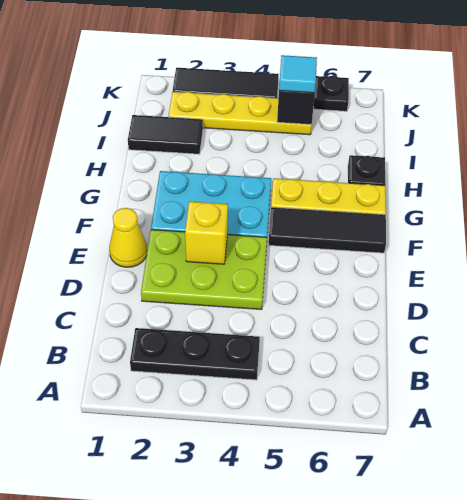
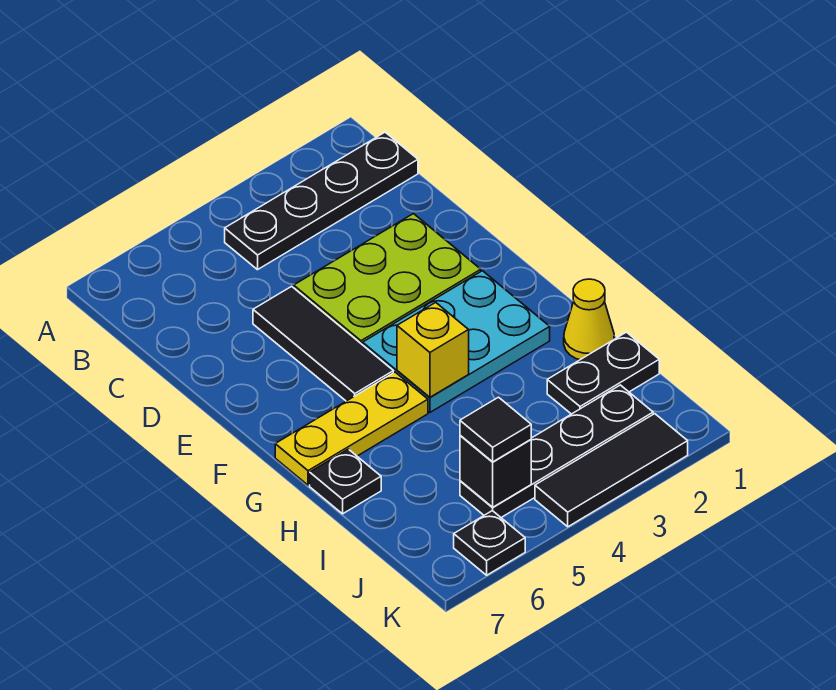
black plate B2:B4 level 1 -> black plate B1:B4 level 1
yellow cone E1 level 1 -> yellow cone H1 level 1
yellow brick E3 level 2 -> yellow brick G4 level 2
black tile F5:F7 level 1 -> black tile D5:F5 level 1
black tile I1:I2 level 1 -> black plate I1:I2 level 1
yellow plate J2:J5 level 1 -> black plate J2:J5 level 1
cyan tile J5 level 3 -> black tile J5 level 3

